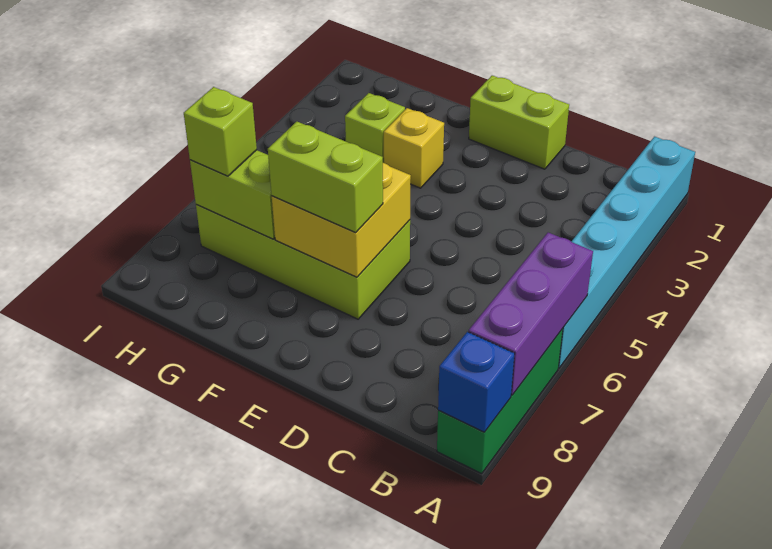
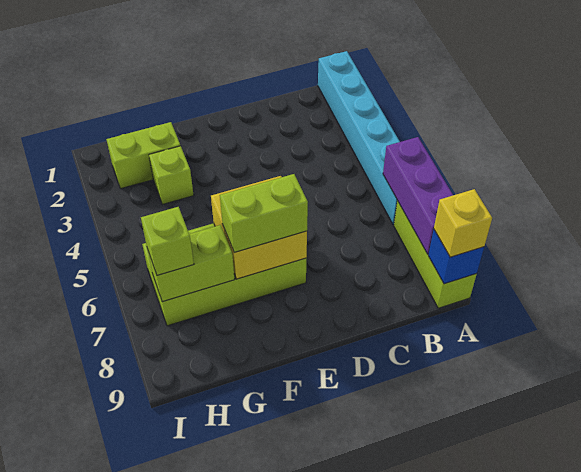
green brick A7:A9 level 1 -> lime brick A7:A9 level 1
lime brick D1:E1 level 1 -> lime brick G2:H2 level 1
yellow brick F3 level 1 -> yellow brick A9 level 3

